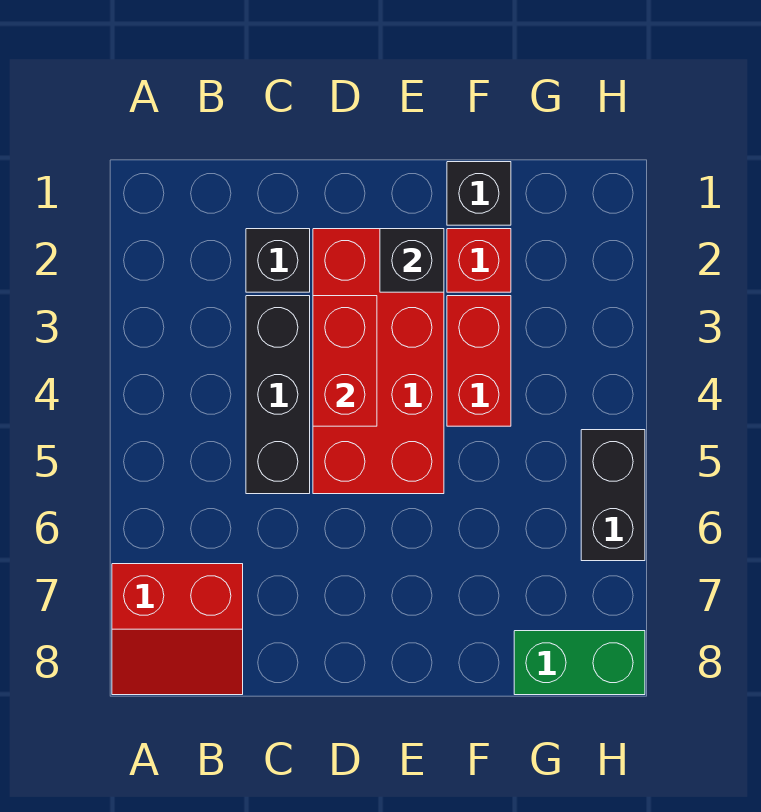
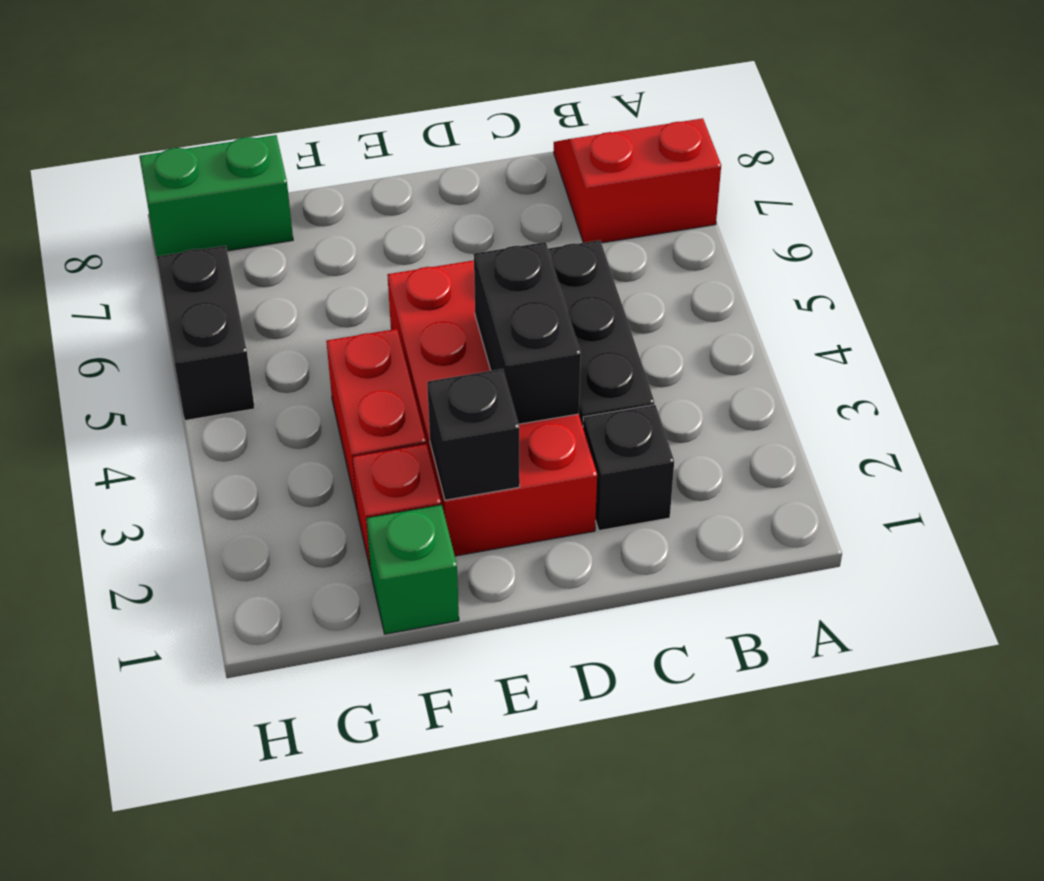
red brick D3:D4 level 2 -> black brick D3:D4 level 2
black brick F1 level 1 -> green brick F1 level 1

